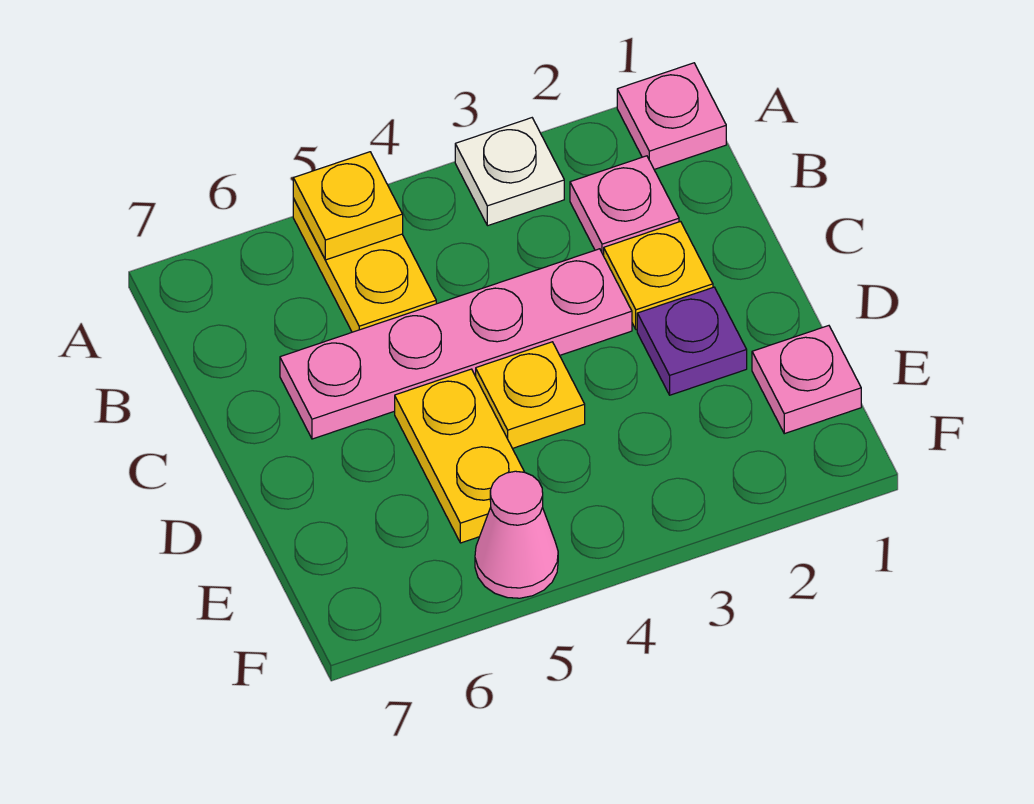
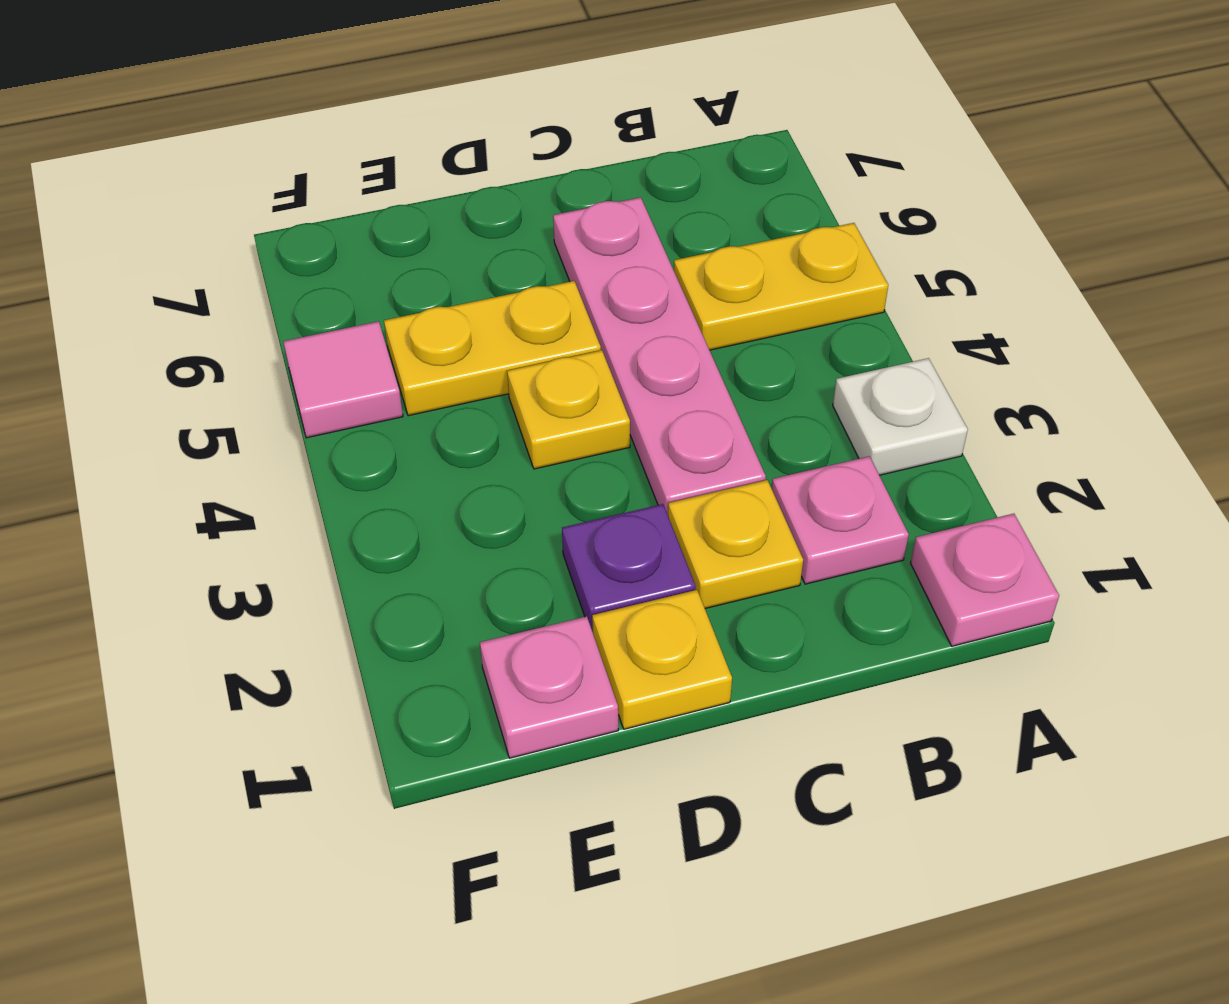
yellow plate A5 level 2 -> yellow plate D1 level 1
pink cone F5 level 1 -> pink tile F5 level 1

